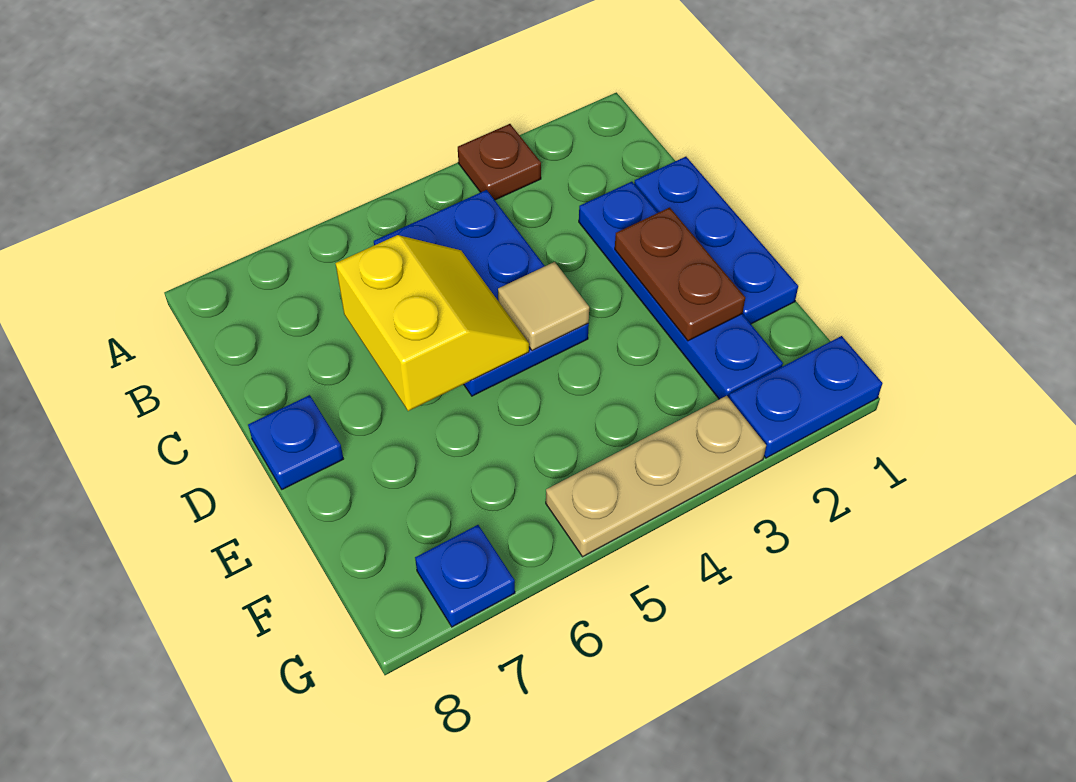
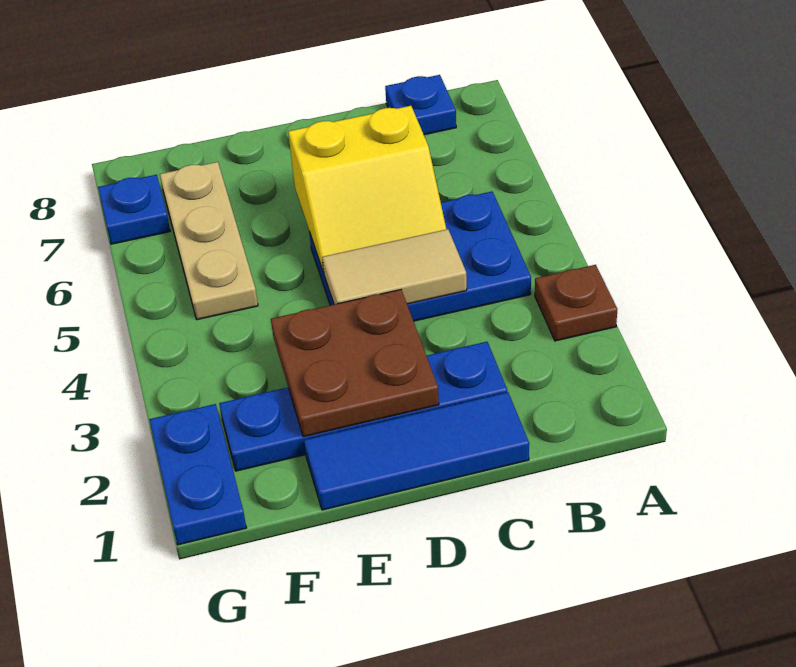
blue plate C1:E1 level 1 -> blue tile C1:E1 level 1
brown plate D2:E2 level 2 -> brown plate D2:E3 level 2
tan tile D4 level 2 -> tan tile C4:D4 level 2
blue plate D8 level 1 -> blue plate B8 level 1
tan plate G3:G5 level 1 -> tan plate F5:F7 level 1

